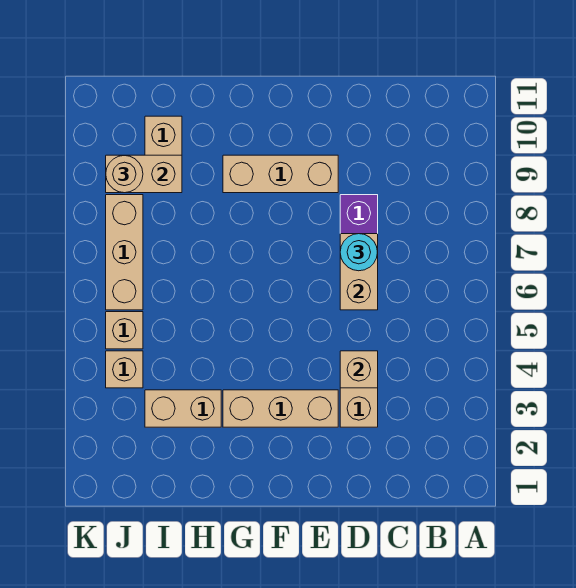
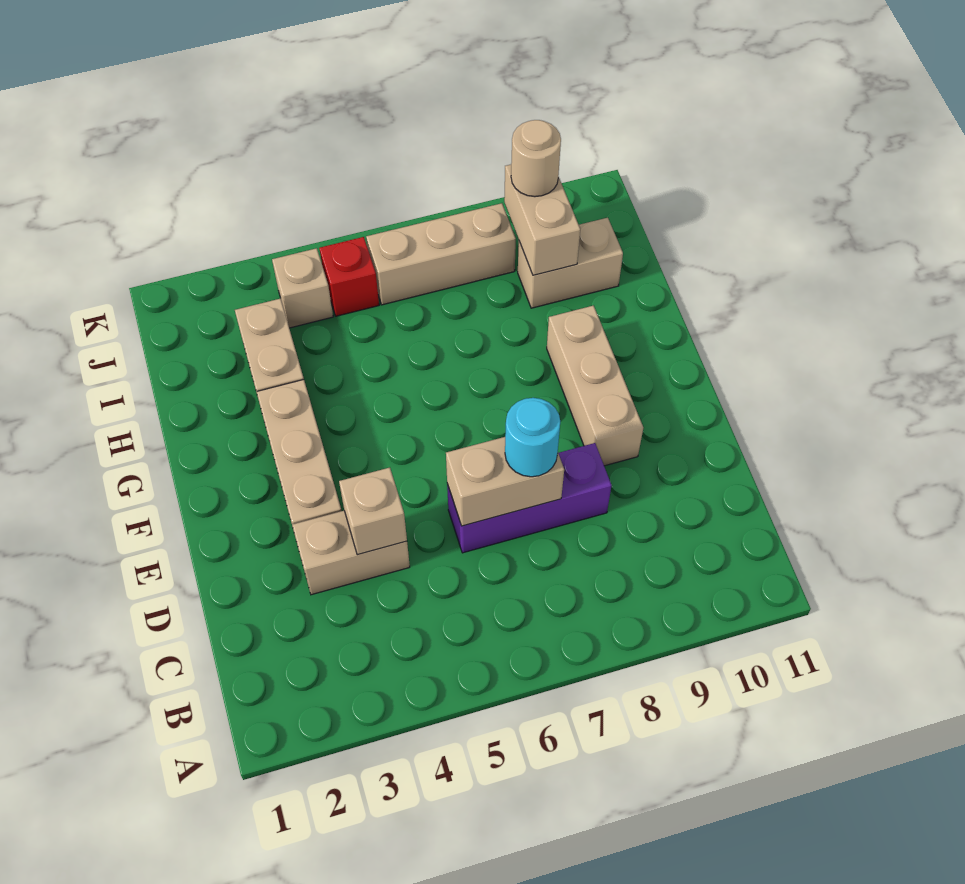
tan brick J5 level 1 -> red brick J5 level 1

